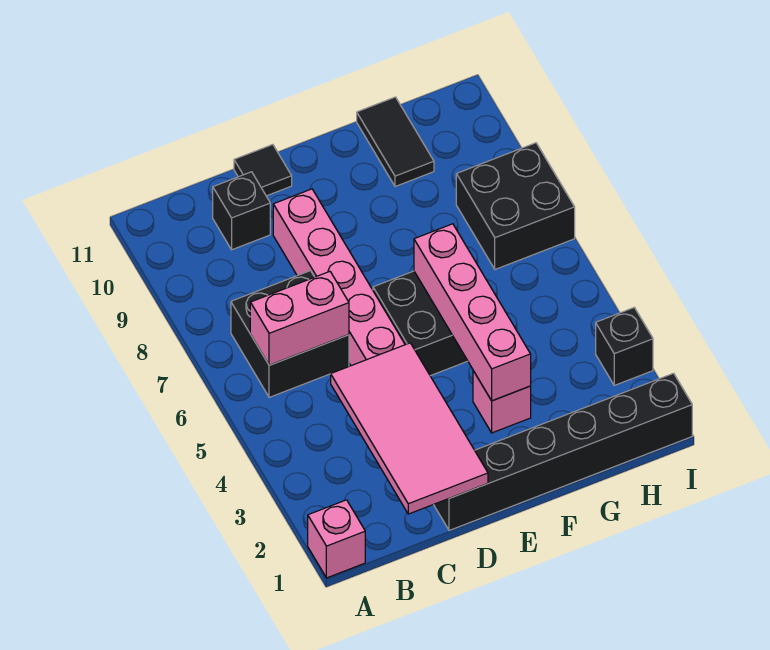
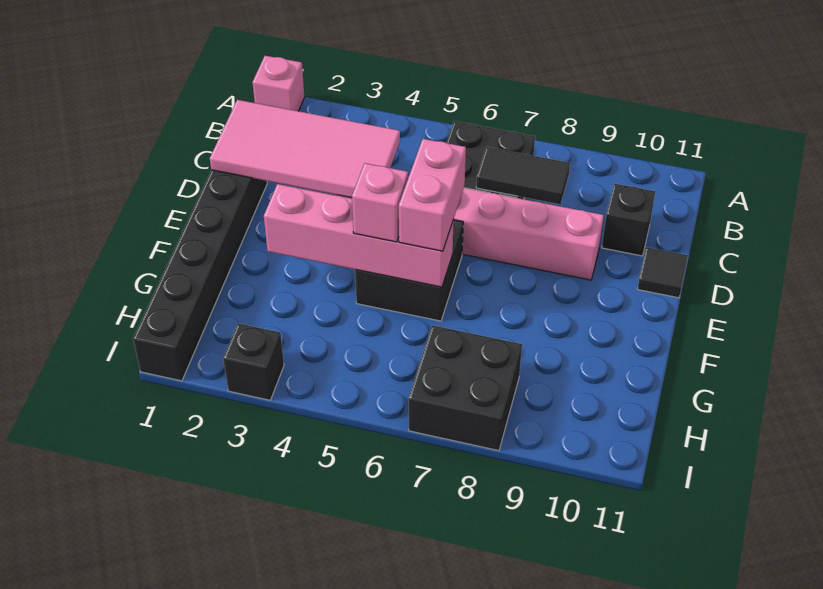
pink brick B6:C6 level 2 -> pink brick E6:F6 level 3
pink brick F3 level 1 -> pink brick F5 level 3
black tile G10:G11 level 1 -> black tile C7:C8 level 2

